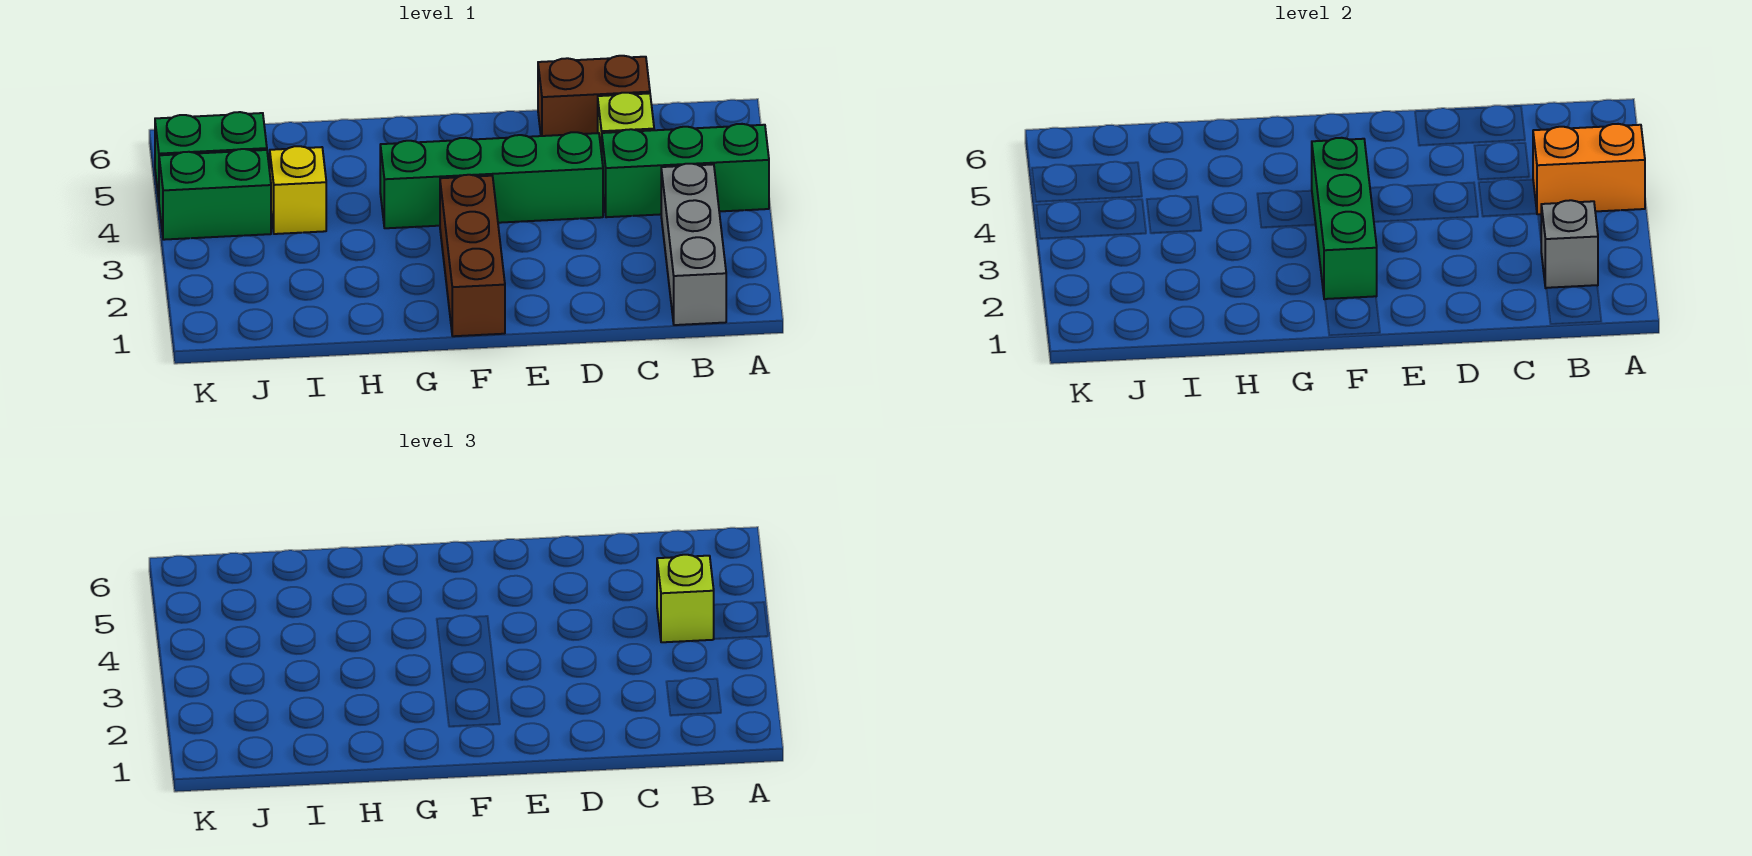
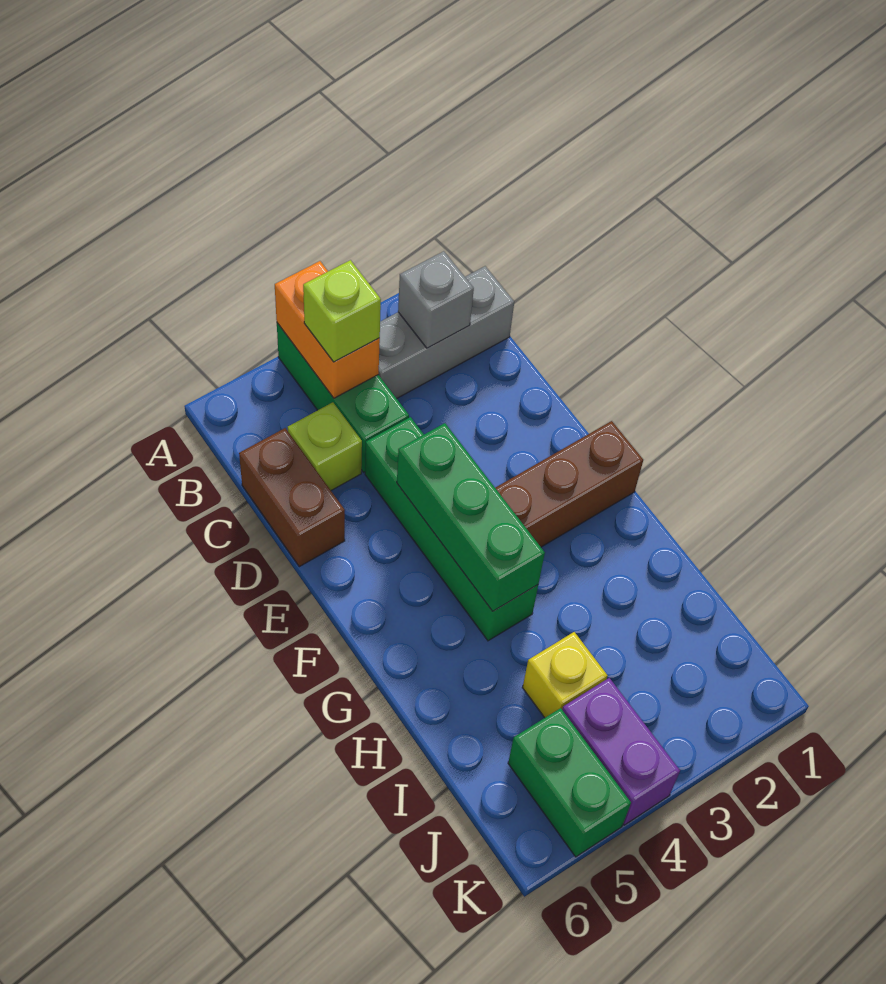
green brick F2:F4 level 2 -> green brick E4:G4 level 2
green brick J4:K4 level 1 -> purple brick J4:K4 level 1

